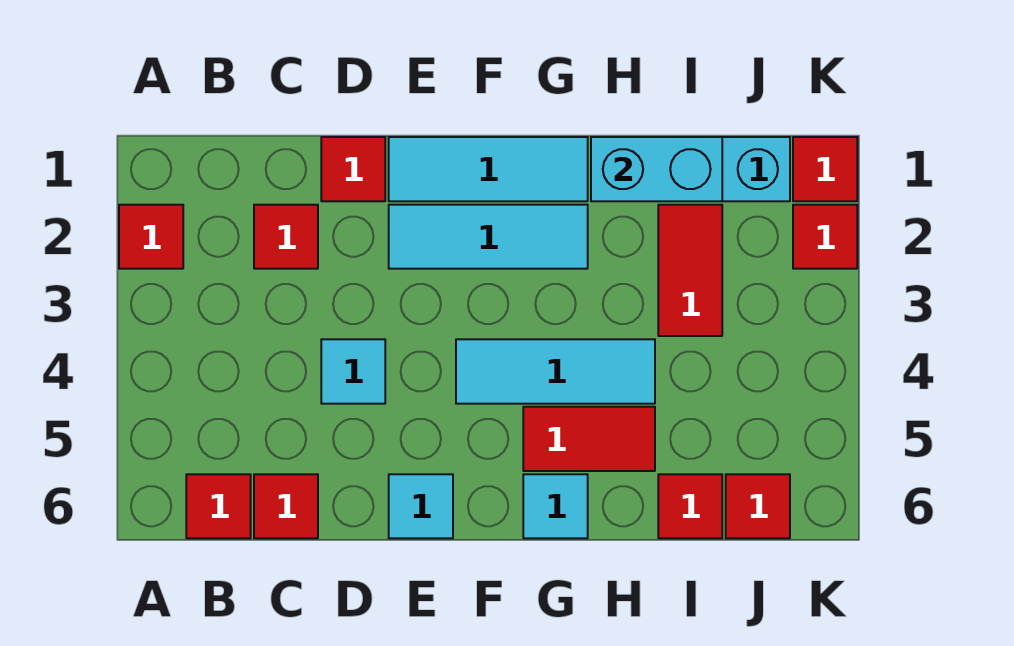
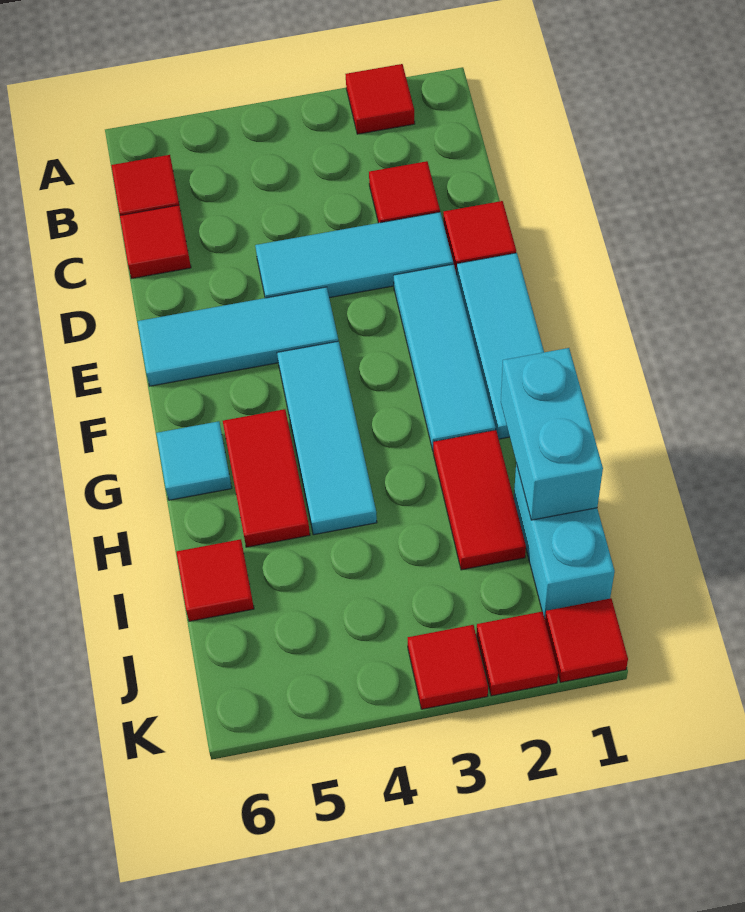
cyan tile D4 level 1 -> cyan tile D2:D4 level 1
cyan tile E6 level 1 -> cyan tile E4:E6 level 1
red tile I2:I3 level 1 -> red tile H2:I2 level 1
red tile J6 level 1 -> red tile K3 level 1

